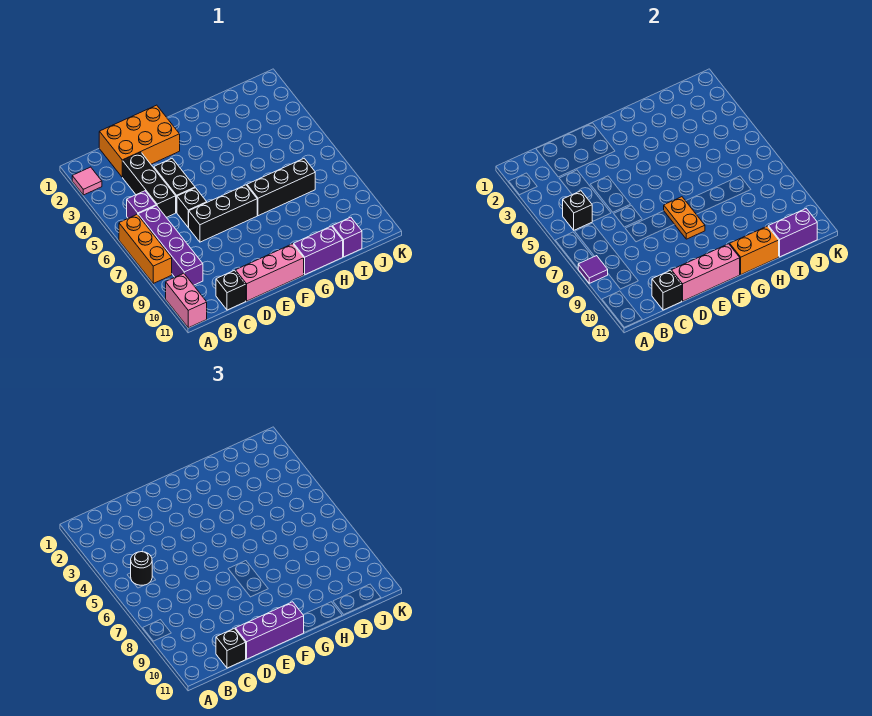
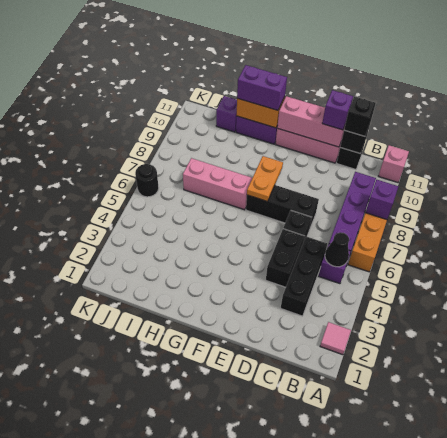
purple tile A8 level 2 -> purple brick A8 level 2
pink brick A10:A11 level 1 -> pink brick A11 level 1
black brick B5 level 2 -> black cone B5 level 2
black round brick B5 level 3 -> black round brick K6 level 1
orange brick C1:E2 level 1 -> none
purple brick D11:F11 level 3 -> purple brick D11 level 3
black brick G7:I7 level 1 -> pink brick G7:I7 level 1
purple brick I11:J11 level 2 -> purple brick G11:H11 level 3

